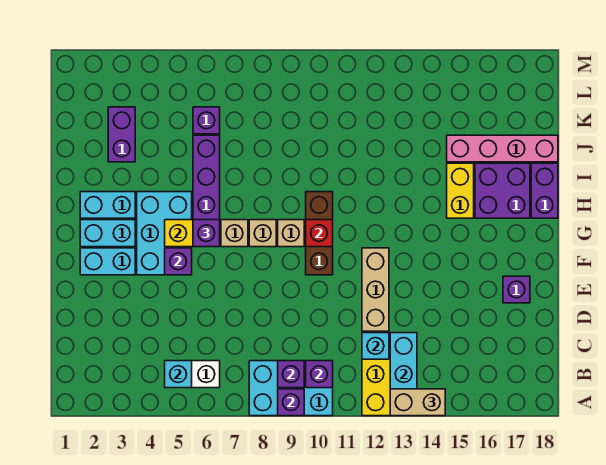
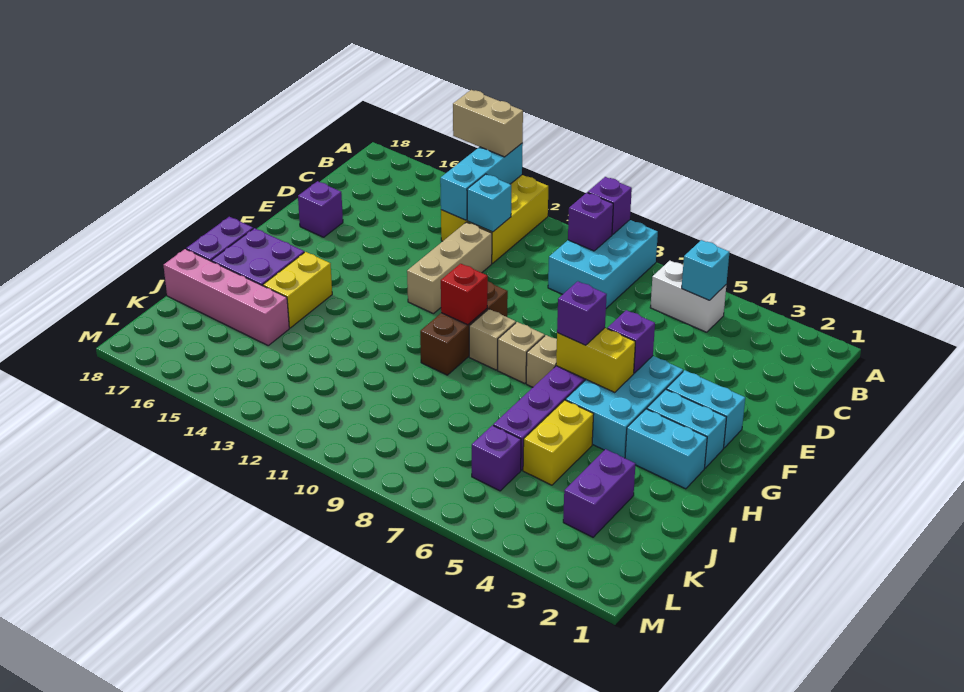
cyan brick A8:B10 level 1 -> cyan brick A8:C9 level 1
purple brick B10 level 2 -> none
none -> yellow brick I5:J5 level 1

